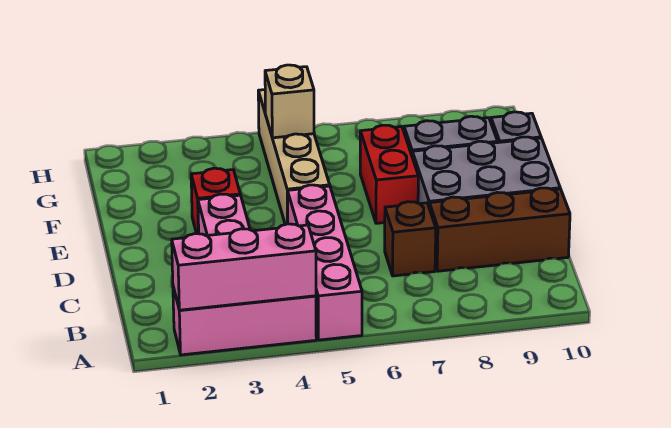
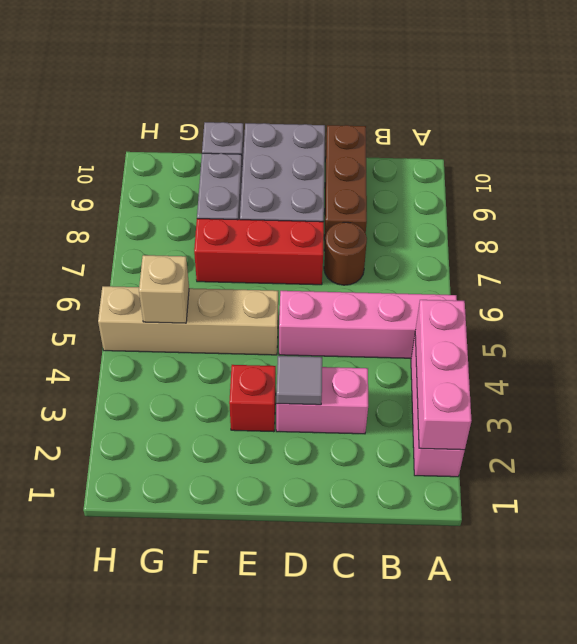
brown brick C7 level 1 -> brown round brick C7 level 1
none -> grey tile D3 level 2
red brick E7:F7 level 1 -> red brick D7:F7 level 1

